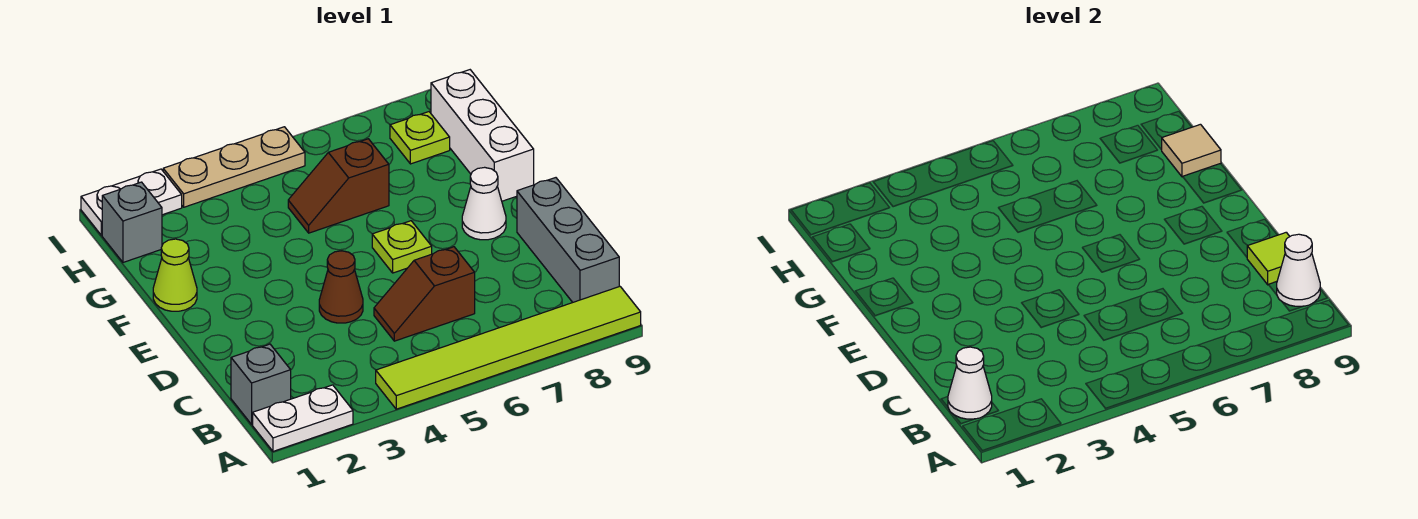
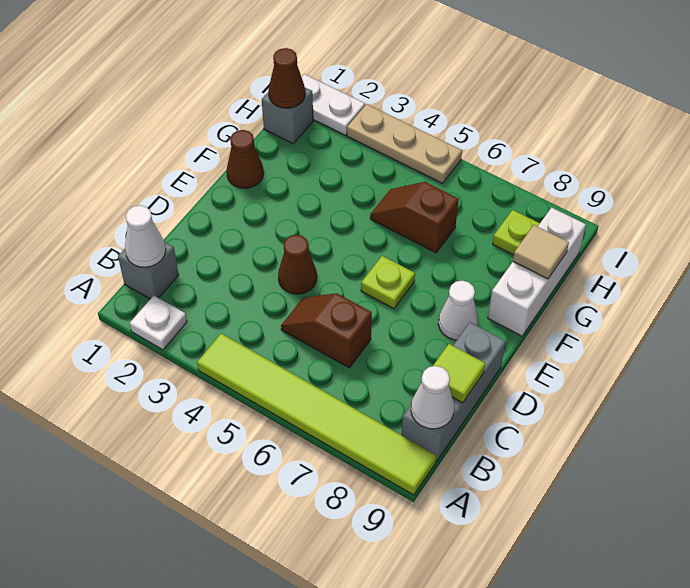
white plate A1:A2 level 1 -> white plate A2 level 1
lime cone F1 level 1 -> brown cone F1 level 1
none -> brown cone H1 level 2

